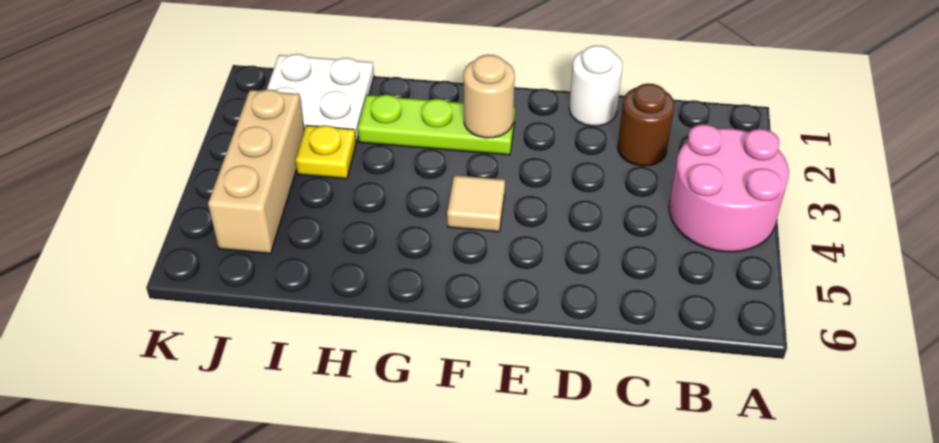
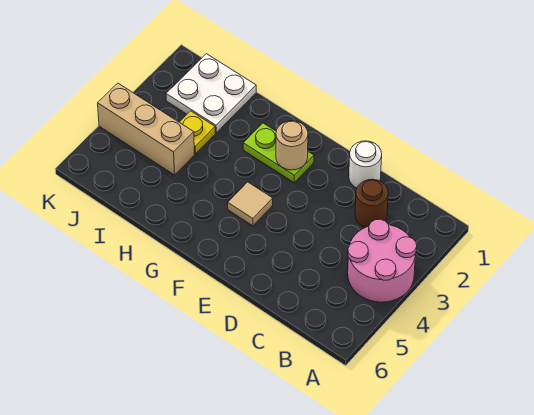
lime plate F2:H2 level 1 -> lime plate F2:G2 level 1
tan brick J3:J5 level 1 -> tan brick I4:K4 level 1

